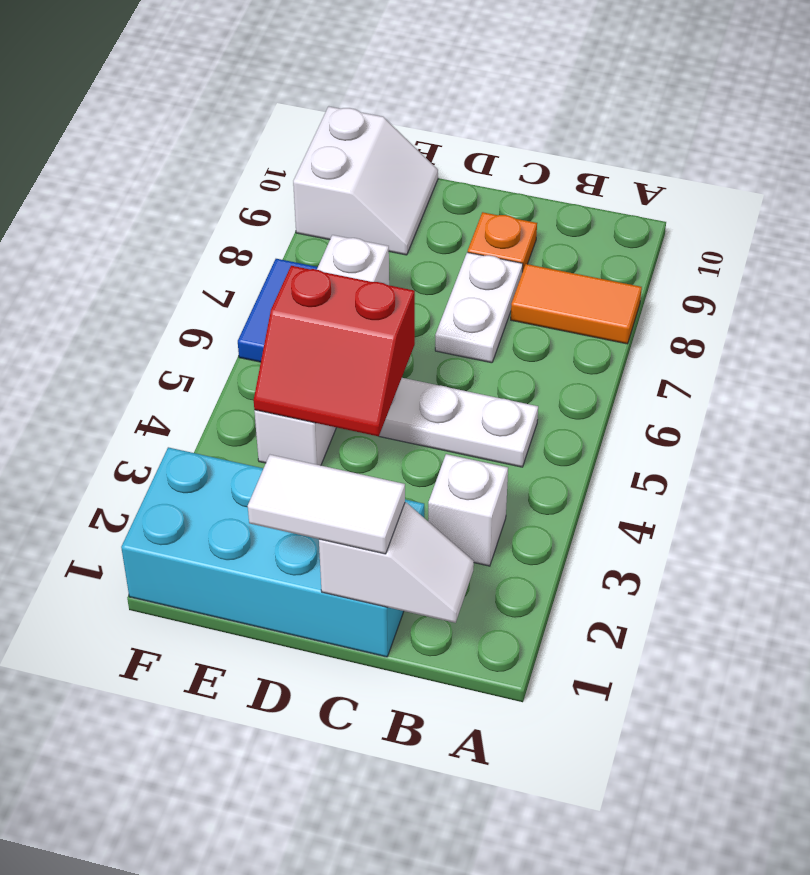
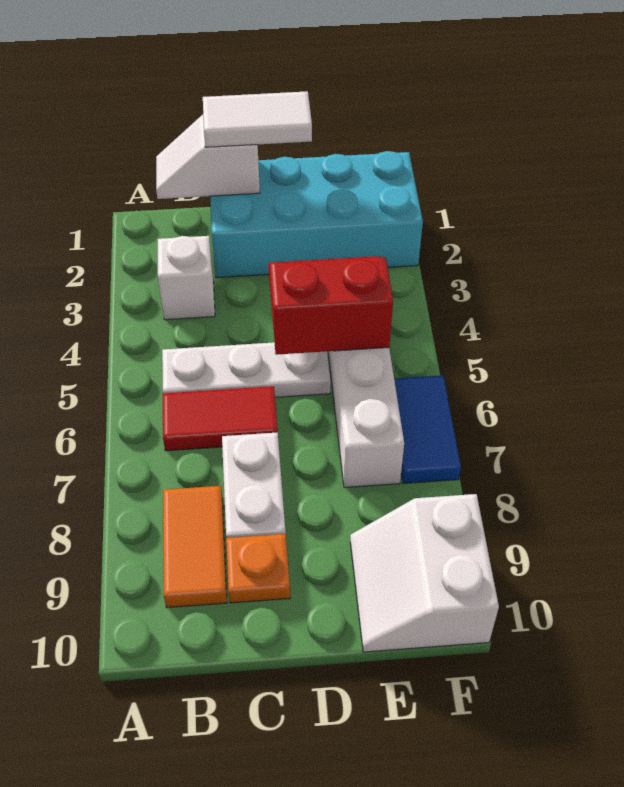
orange tile A8:B8 level 1 -> orange tile B8:B9 level 1
none -> red tile B6:C6 level 1

